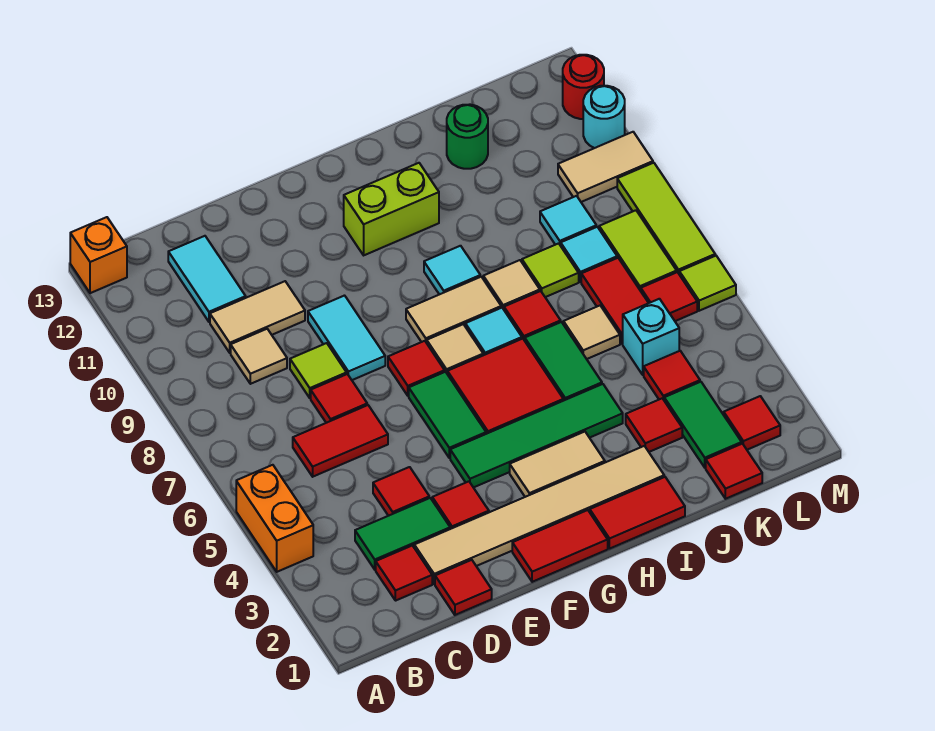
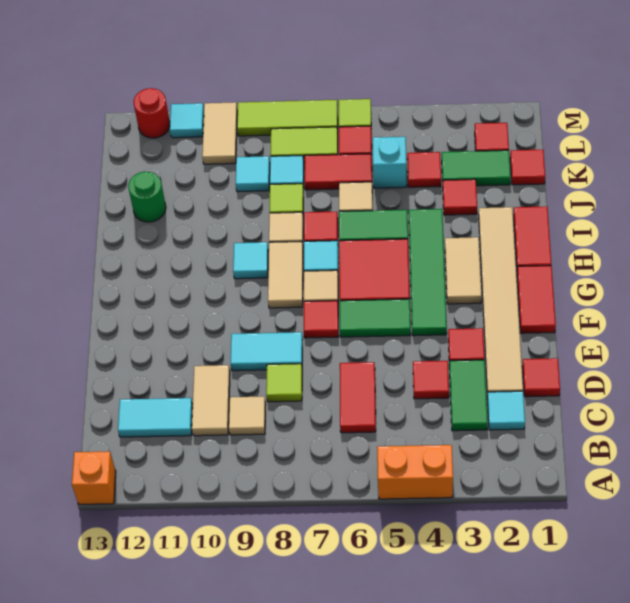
red tile C2 level 1 -> cyan tile C2 level 1
red tile D7 level 1 -> none
lime brick G11:H11 level 1 -> none
cyan round brick M11 level 1 -> cyan tile M11 level 1

